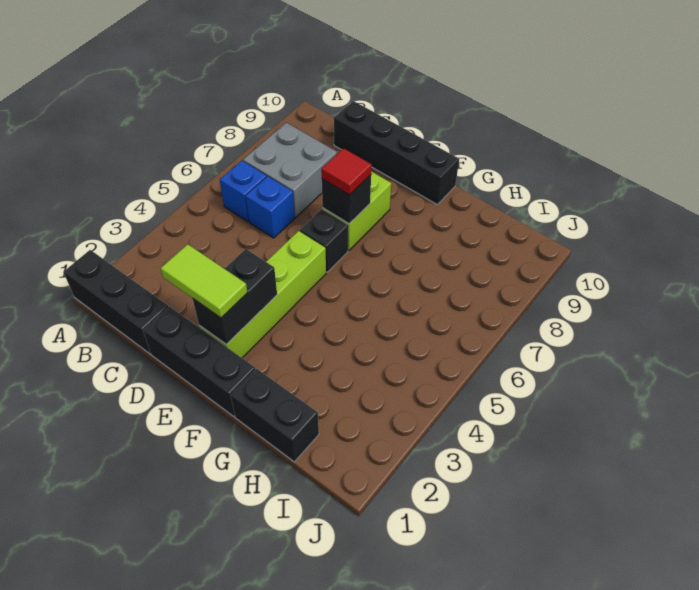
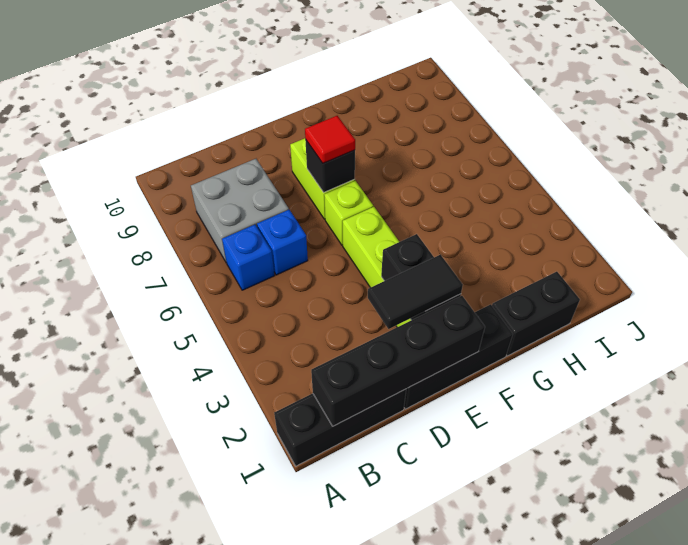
black brick C10:F10 level 1 -> black brick B1:E1 level 2
lime tile D2:E2 level 3 -> black tile D2:E2 level 3
black brick E6 level 1 -> lime brick E6 level 1

